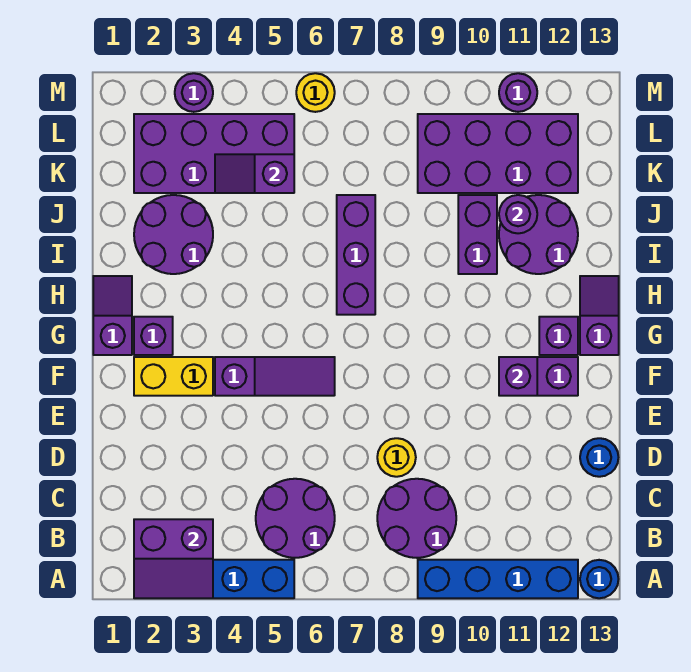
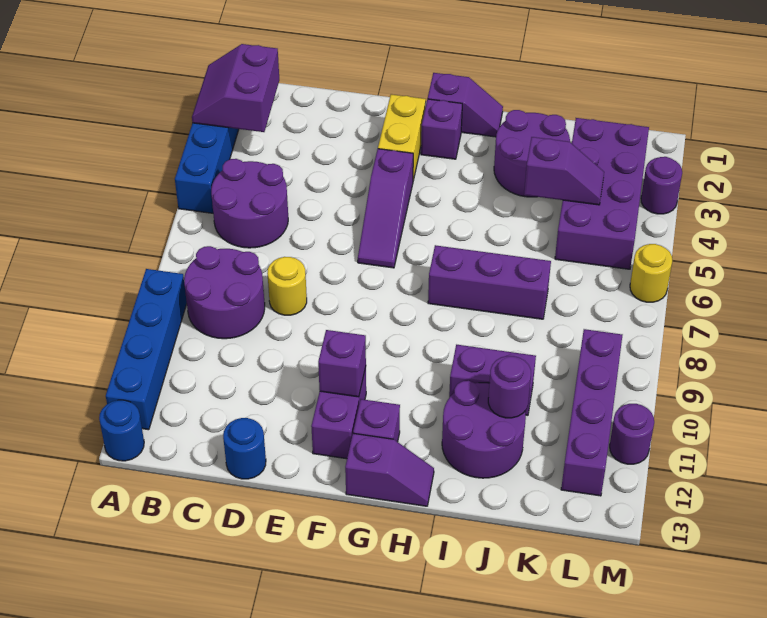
purple slope K4:K5 level 2 top 5 -> purple slope J4:K4 level 2 top J
purple brick K9:L12 level 1 -> purple brick L9:L12 level 1

